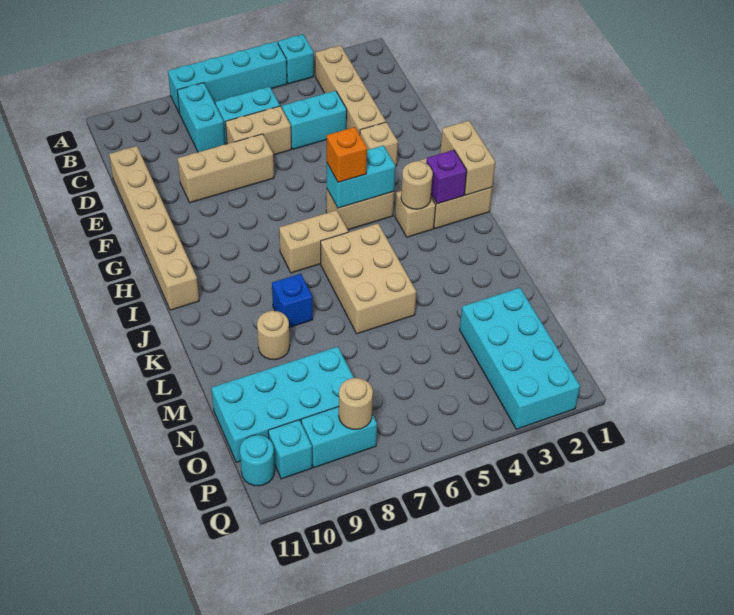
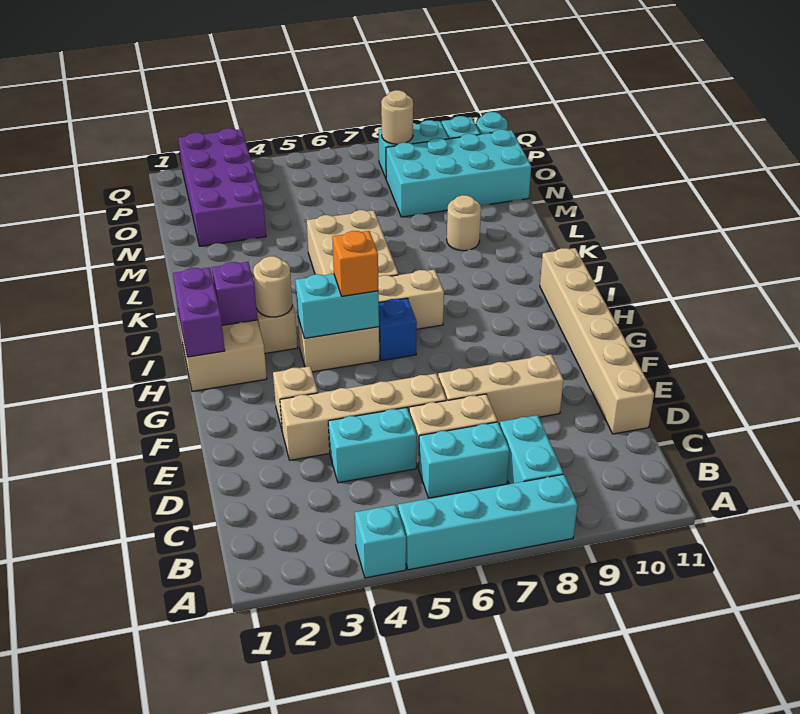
tan brick B3:E3 level 1 -> tan brick E3:E6 level 1
tan brick H1:I1 level 2 -> purple brick H1:I1 level 2
blue brick K8 level 1 -> blue brick H6 level 1
cyan brick N2:Q3 level 1 -> purple brick N2:Q3 level 1

